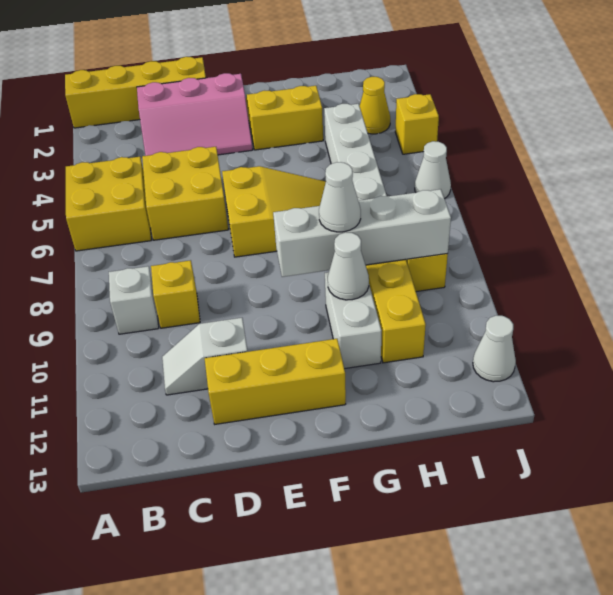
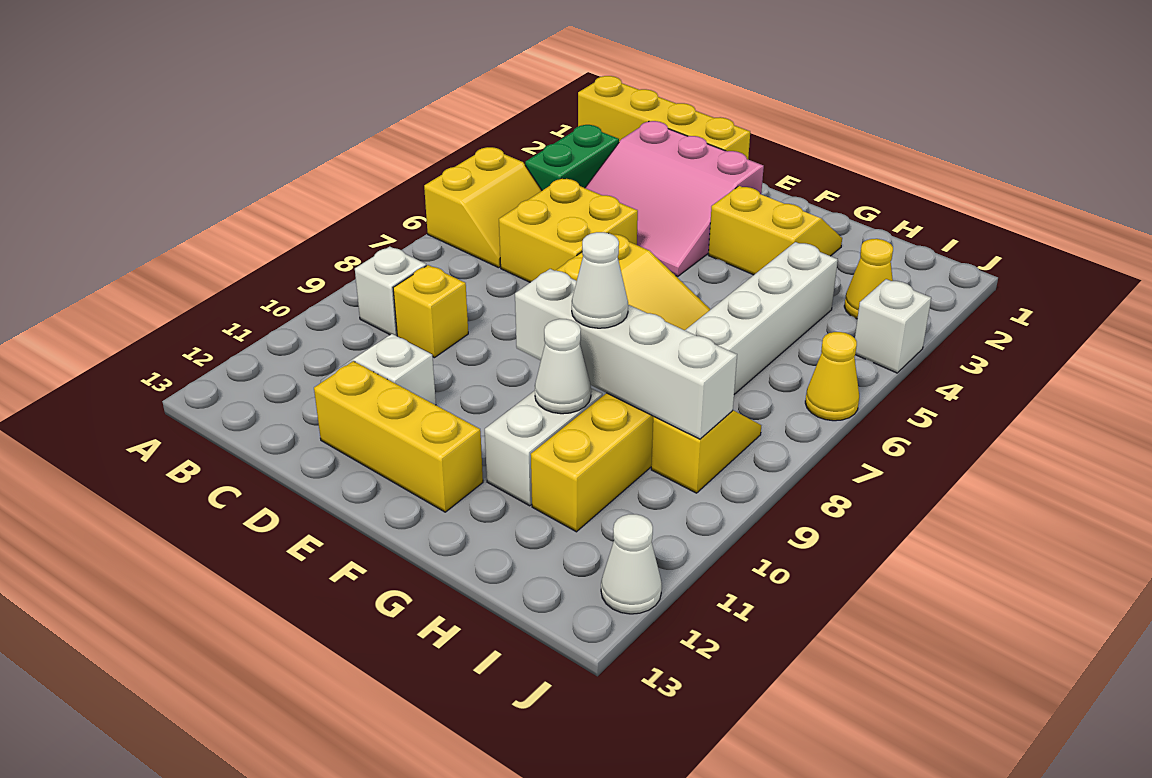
yellow brick A5:B6 level 1 -> yellow slope A5:B6 level 1 top A
none -> green brick B3:B4 level 1
pink slope C2:E3 level 1 top 2 -> pink slope C2:E4 level 1 top 2
yellow brick J4 level 1 -> white brick J4 level 1
white cone J6 level 1 -> yellow cone J6 level 1

